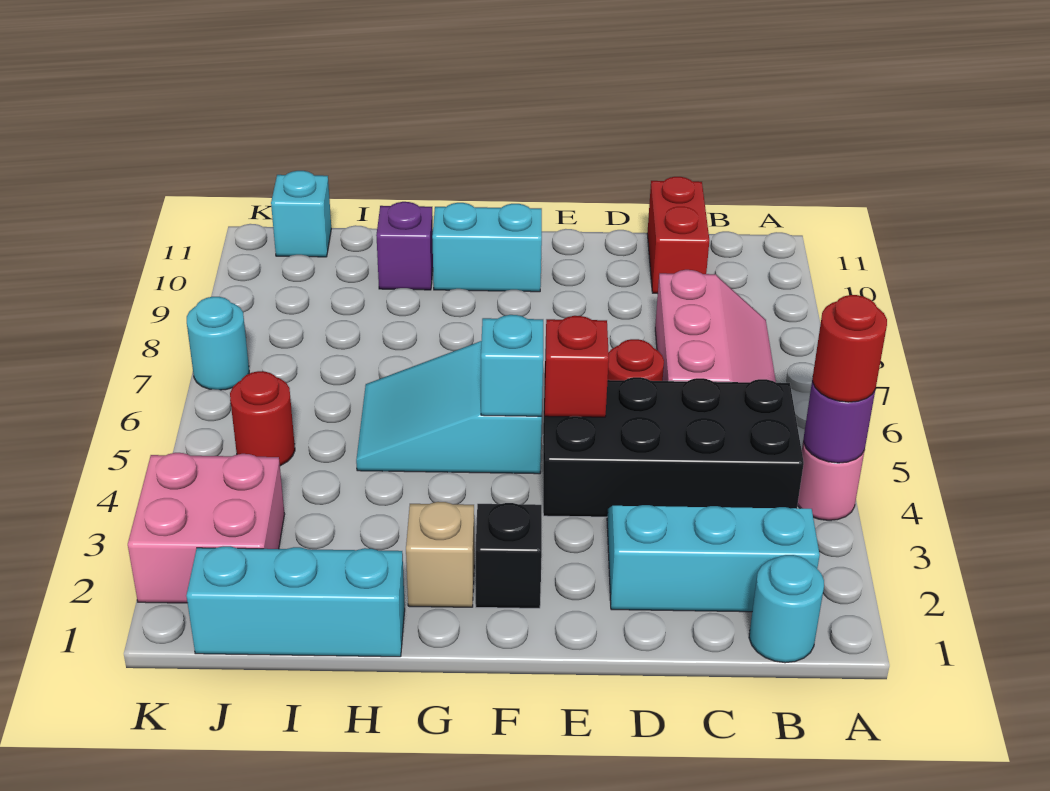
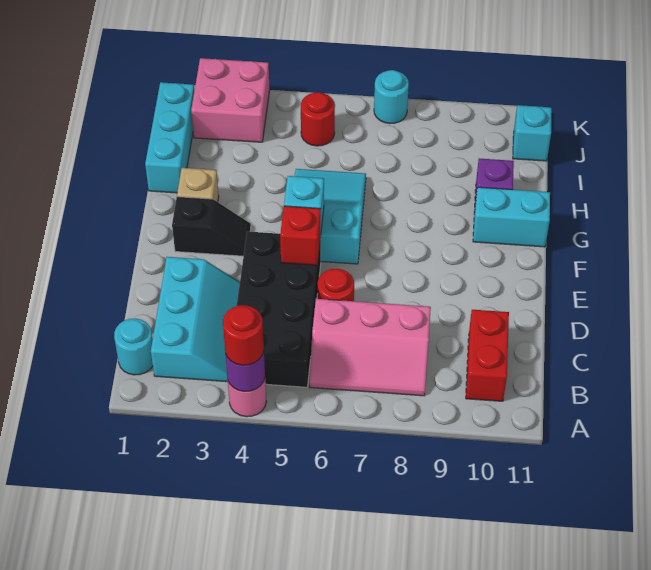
red brick C10:C11 level 1 -> red brick B10:C10 level 1
cyan brick F10:G10 level 1 -> cyan brick G10:G11 level 1

